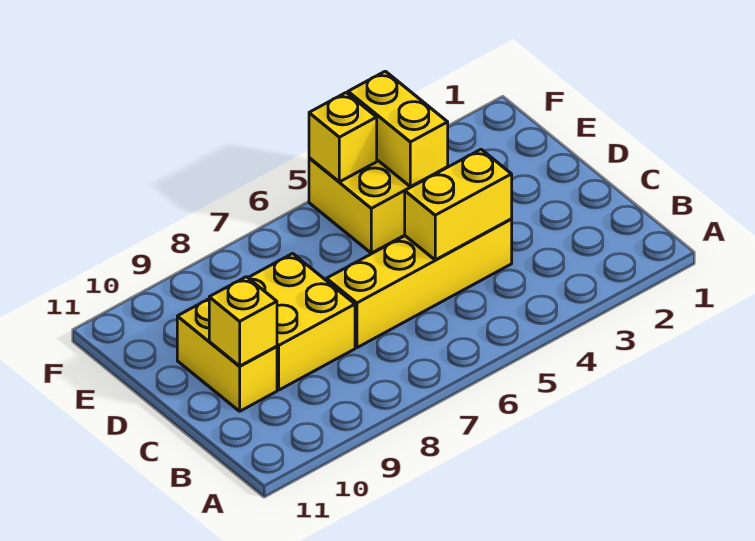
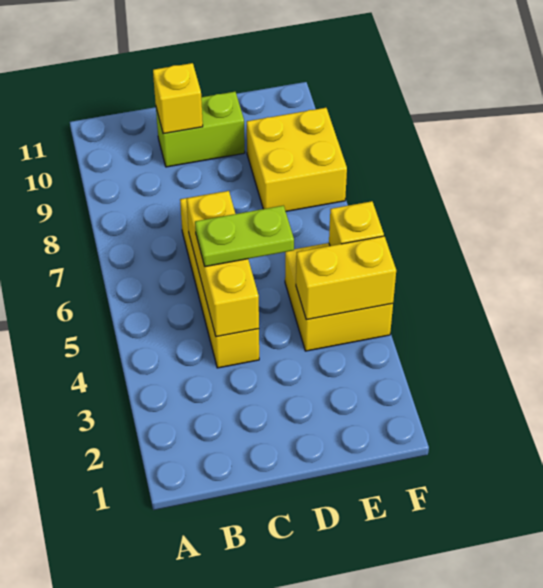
yellow brick C4:C5 level 2 -> yellow brick C4:C6 level 2
none -> lime plate C5:D5 level 3
yellow brick C8:D9 level 1 -> yellow brick E8:F9 level 1
yellow brick C10:D10 level 1 -> lime brick C10:D10 level 1

